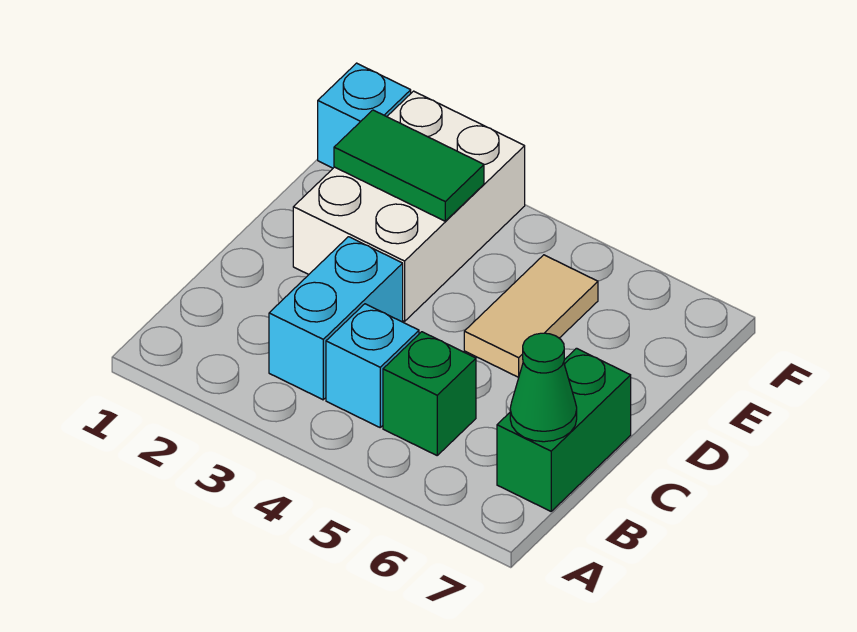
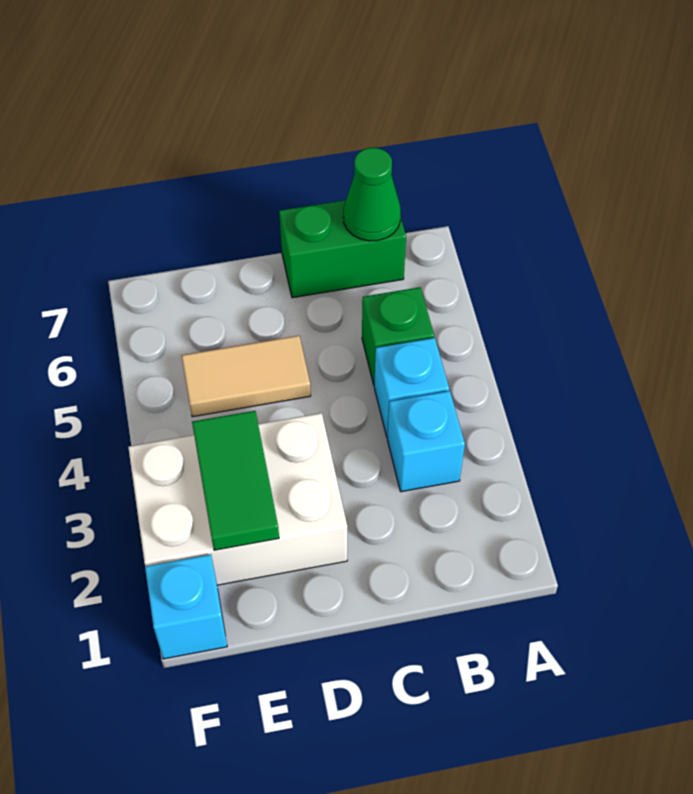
cyan brick B3:C3 level 1 -> cyan brick B3 level 1

